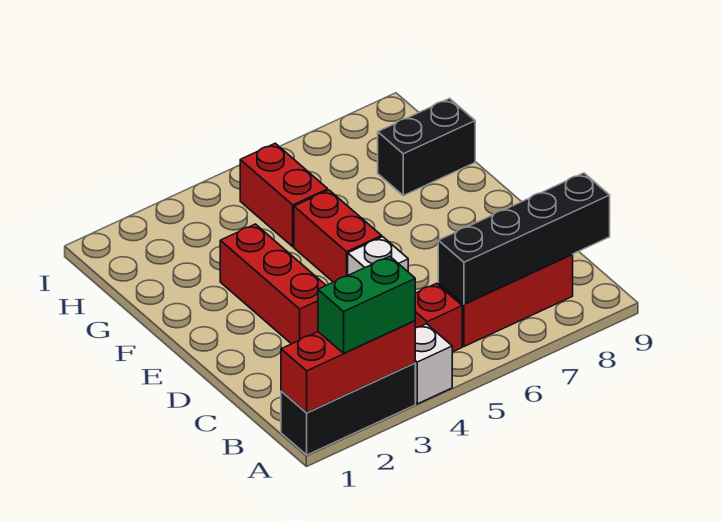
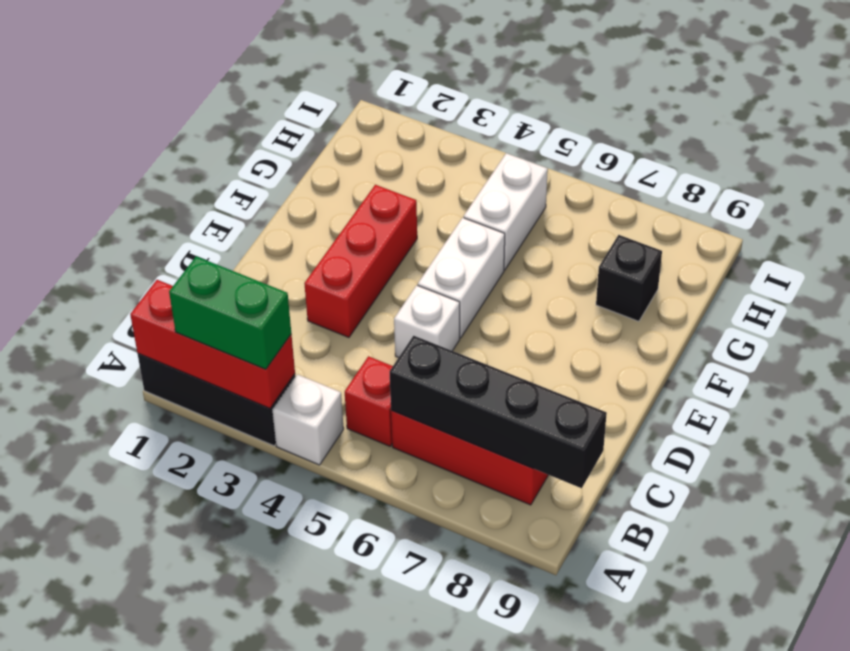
red brick E5:F5 level 1 -> white brick E5:F5 level 1
red brick G5:H5 level 1 -> white brick G5:H5 level 1
black brick G8:G9 level 1 -> black brick G8 level 1

